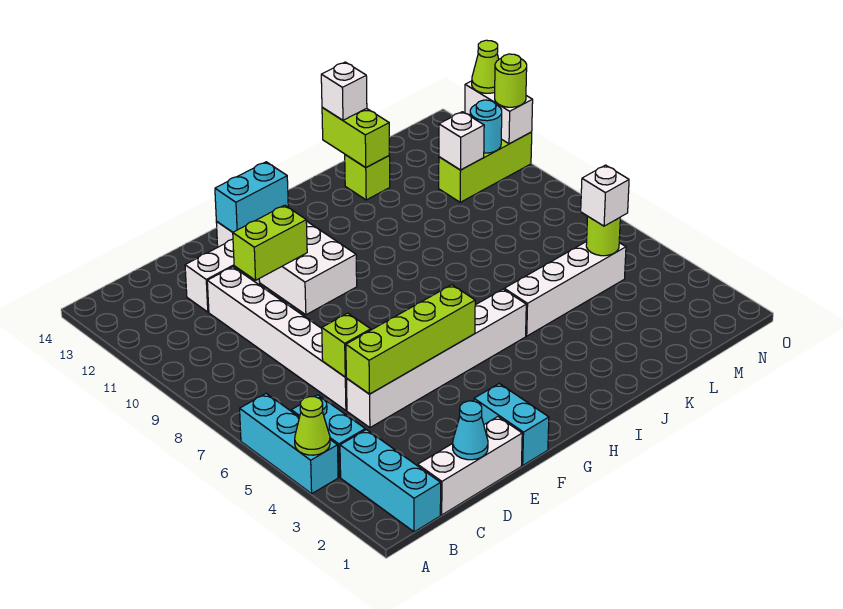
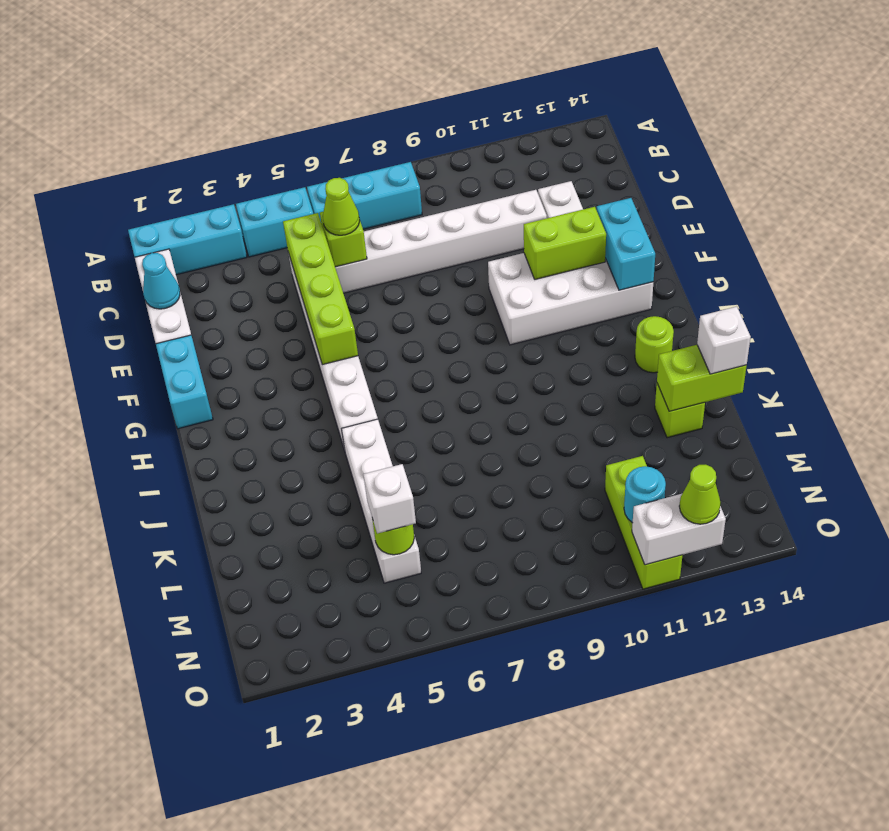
cyan brick A4:A6 level 1 -> cyan brick B6:B8 level 1
lime cone A4 level 2 -> lime cone D6 level 3
lime brick E11:F11 level 2 -> lime brick F11:F12 level 2
cyan brick F1:F2 level 1 -> cyan brick F1:G1 level 1
white brick M11 level 2 -> none
lime round brick O11 level 3 -> lime round brick I13 level 1

